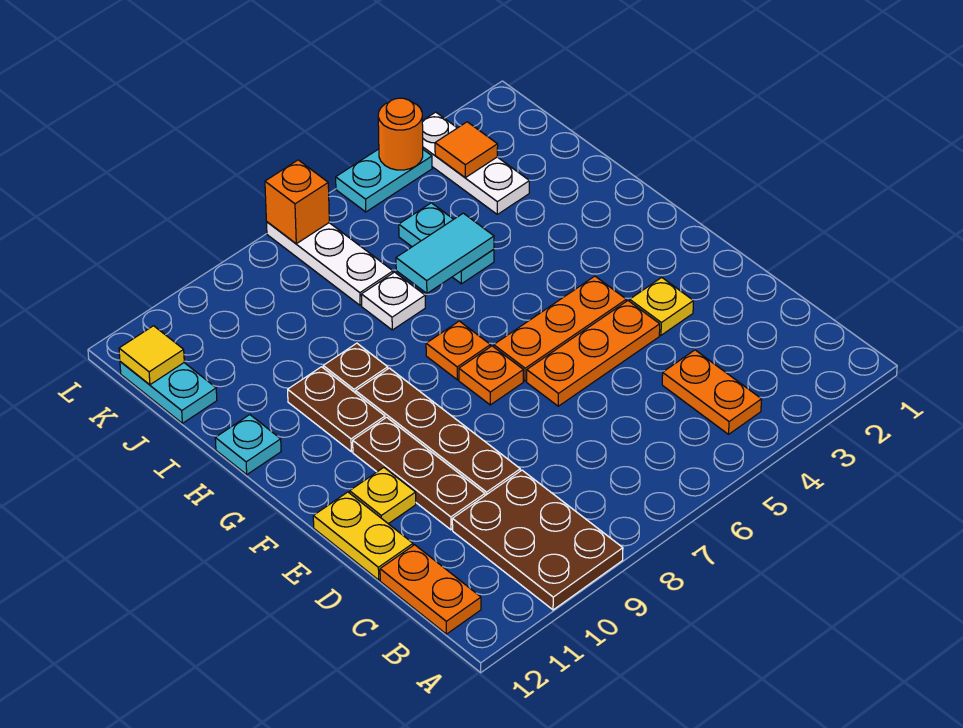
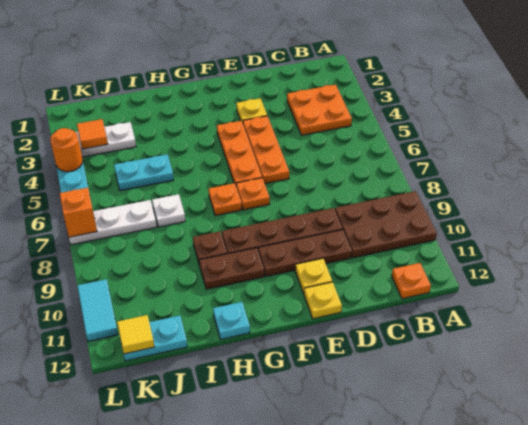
orange plate B4:C4 level 1 -> orange plate B3:C4 level 1
orange plate B12:C12 level 1 -> orange plate B12 level 1
yellow plate D12:E12 level 1 -> yellow plate E12 level 1
cyan tile I5:I6 level 2 -> cyan tile L10:L11 level 1

